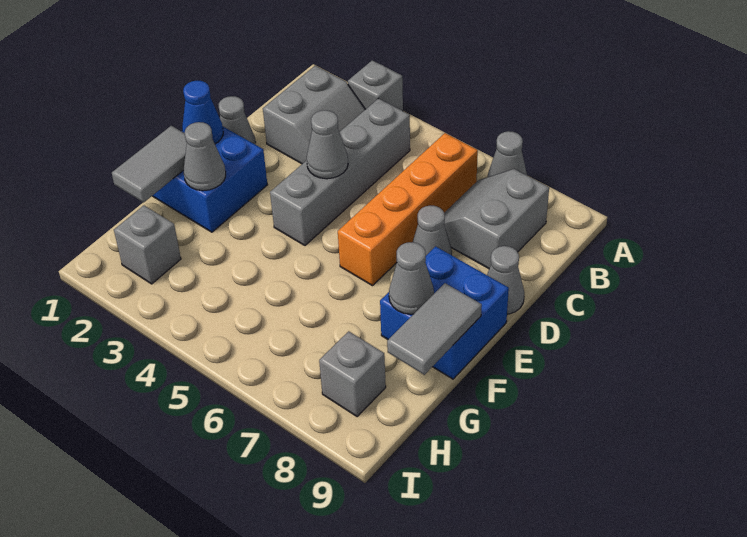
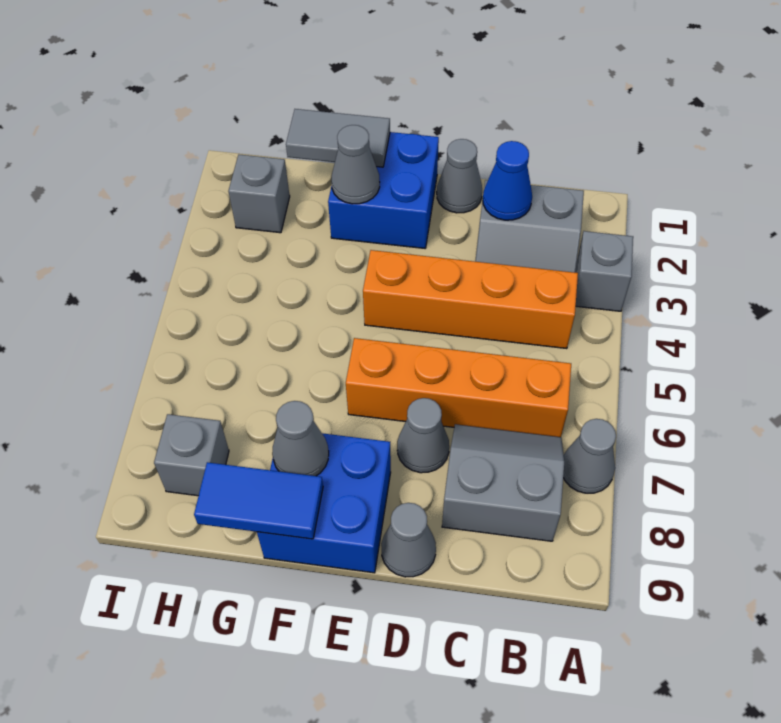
grey brick B4:E4 level 1 -> orange brick B4:E4 level 1
grey cone D4 level 2 -> none
blue cone E1 level 2 -> blue cone C2 level 2
grey tile F9:G9 level 2 -> blue tile F9:G9 level 2

